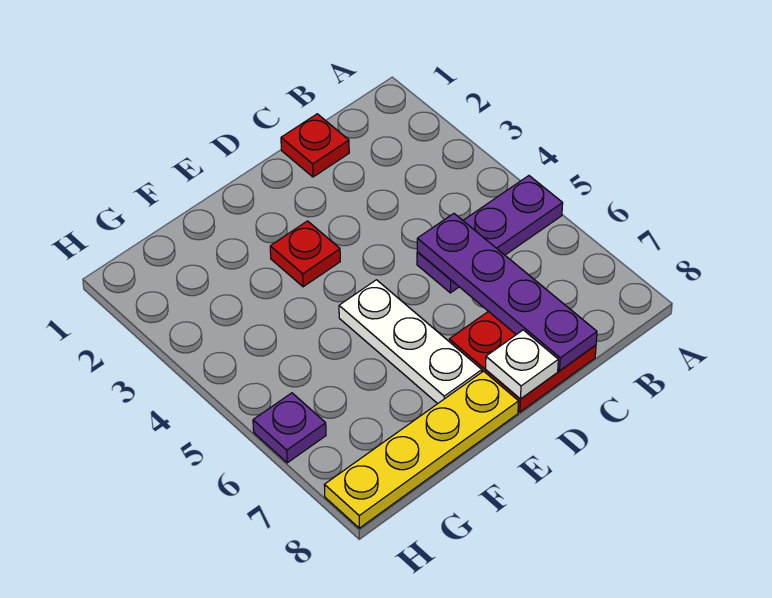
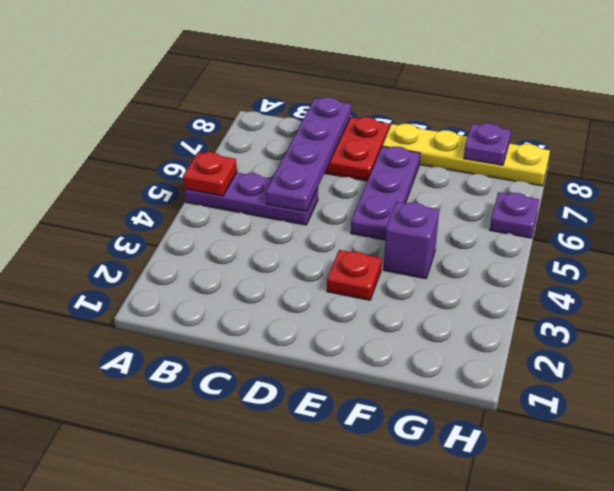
red plate C1 level 1 -> red plate A5 level 2
white plate D8 level 2 -> none
white plate E5:E7 level 1 -> purple plate E5:E7 level 1
none -> purple brick F4 level 1
none -> purple plate G8 level 2

